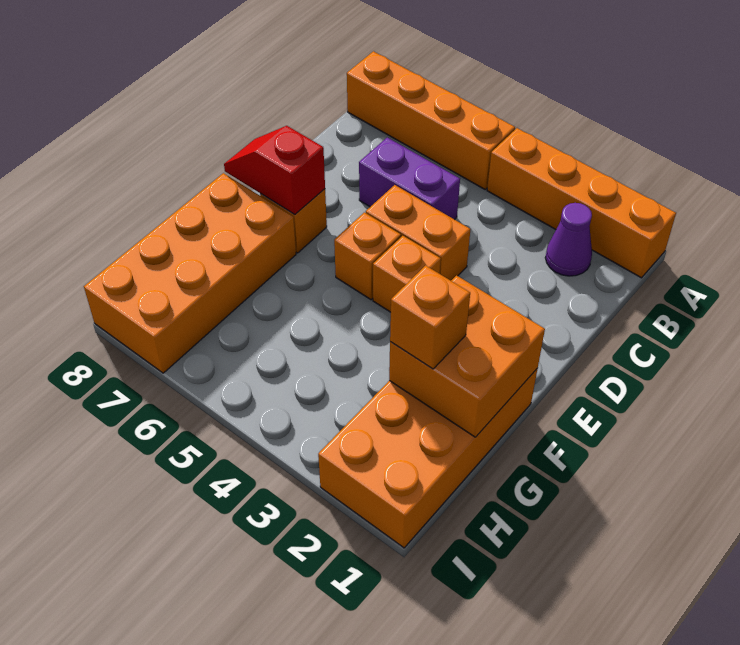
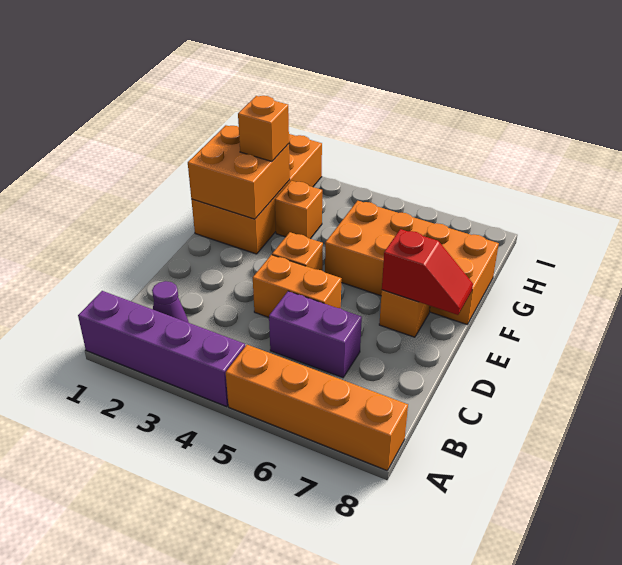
orange brick A1:A4 level 1 -> purple brick A1:A4 level 1
orange brick E5 level 1 -> orange brick G3 level 1
orange brick F7:I8 level 1 -> orange brick F5:G8 level 1

